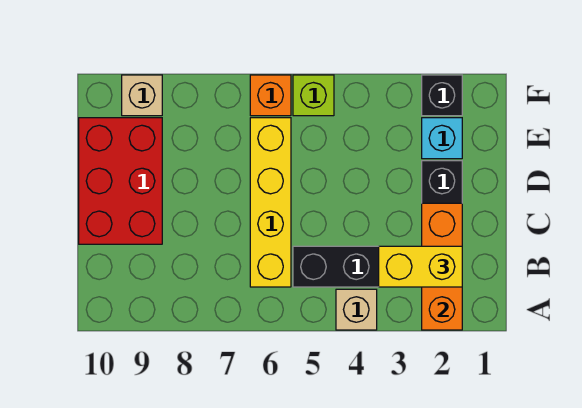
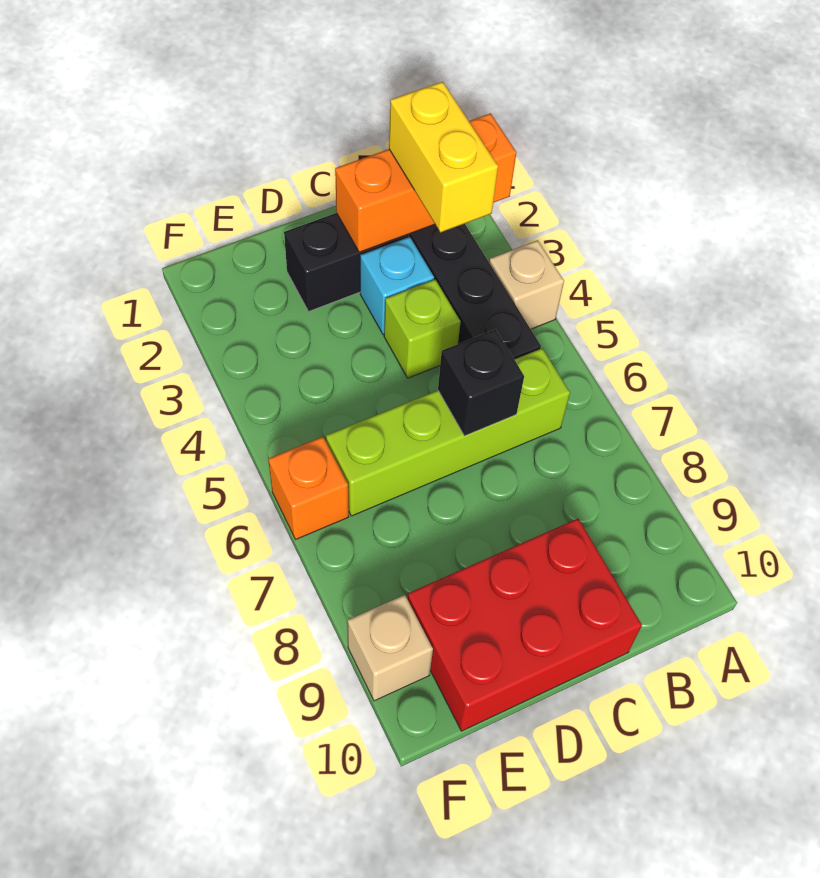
yellow brick B6:E6 level 1 -> lime brick B6:E6 level 1
cyan brick E2 level 1 -> cyan brick C3 level 1
black brick F2 level 1 -> black brick C6 level 2
lime brick F5 level 1 -> lime brick C4 level 1

